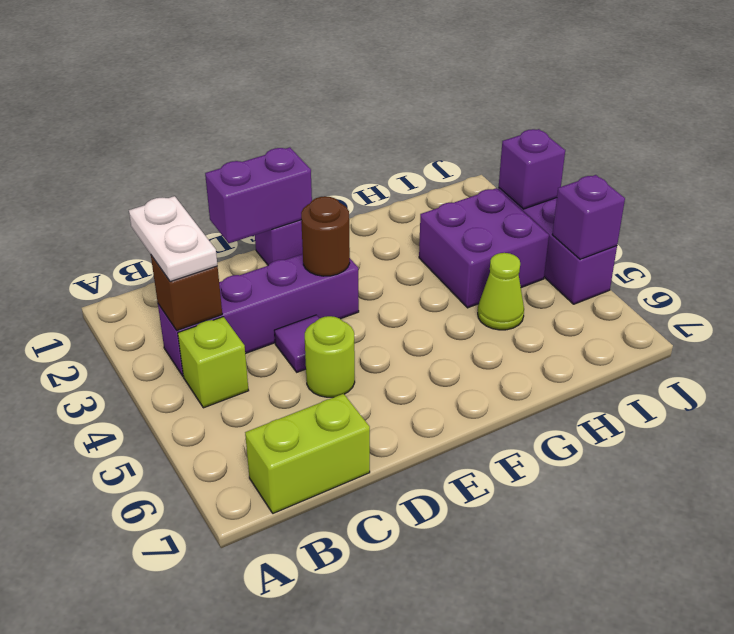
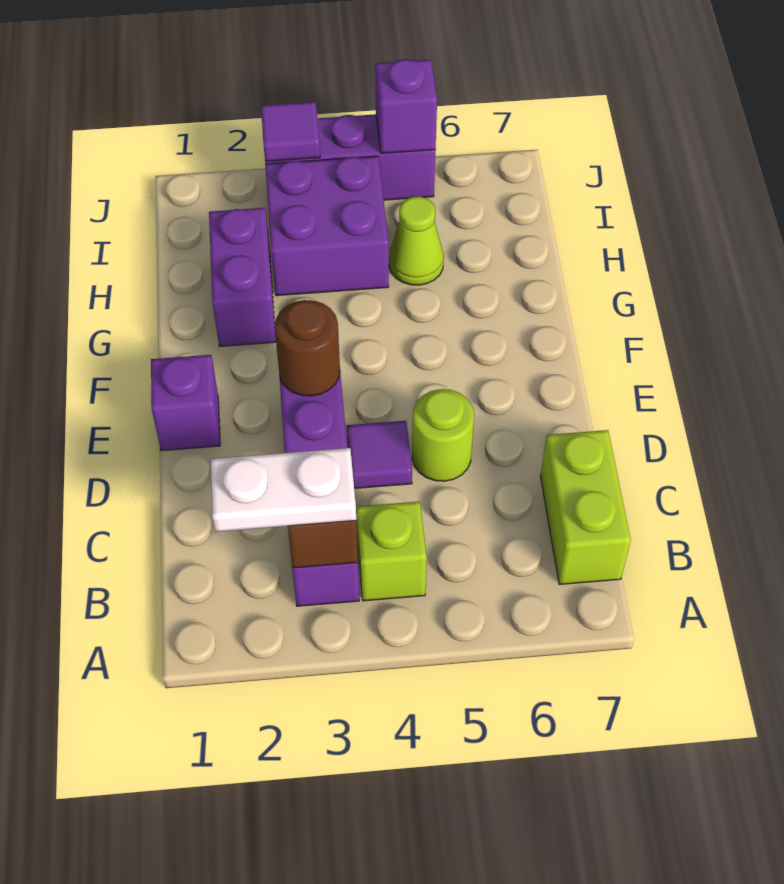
purple brick D1:E1 level 2 -> purple brick G2:H2 level 1
purple brick J3 level 2 -> purple tile J3 level 2

